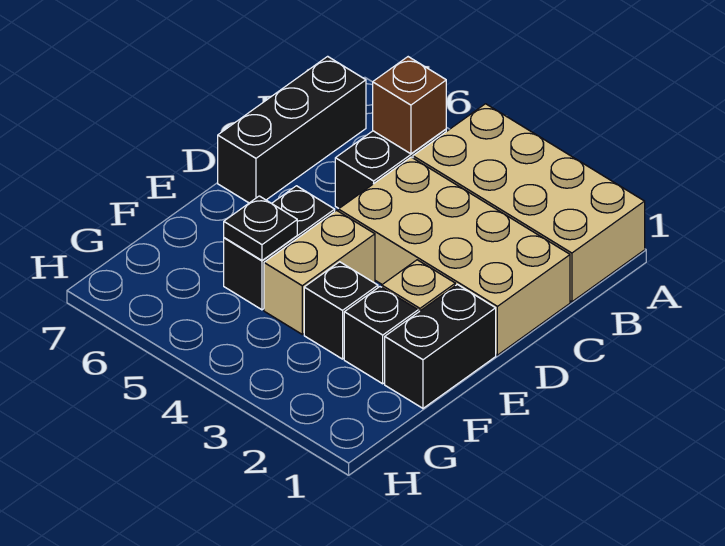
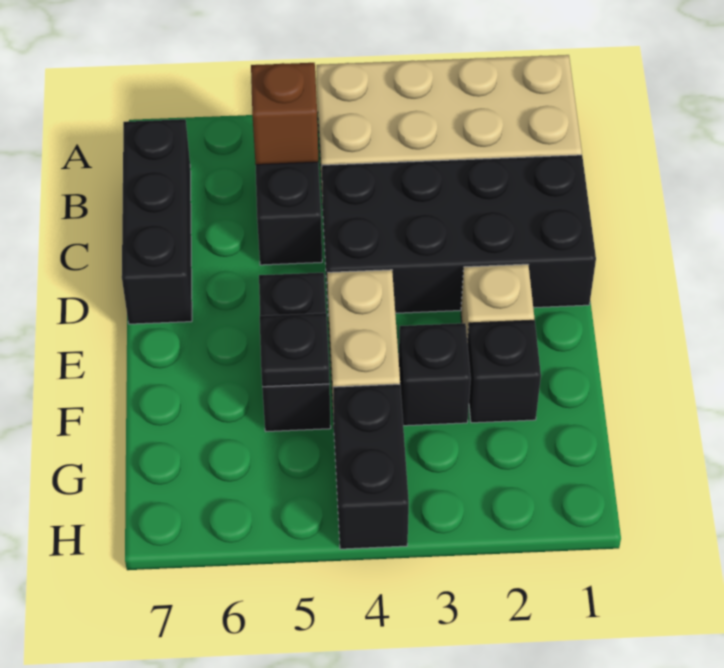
tan brick C1:D4 level 1 -> black brick C1:D4 level 1
black brick E1:F1 level 1 -> black brick G4:H4 level 1

